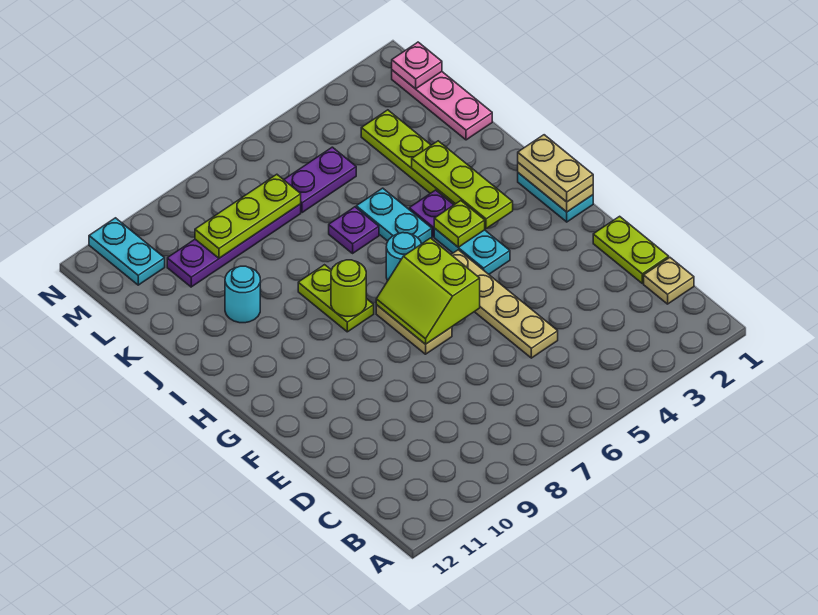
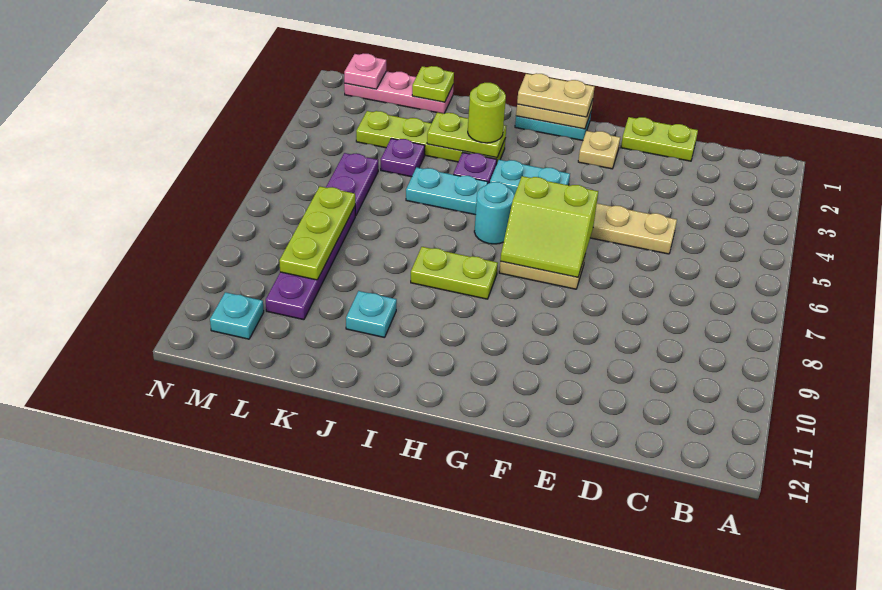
tan plate C1 level 1 -> tan plate F2 level 1
lime plate H3:J3 level 2 -> lime plate I3:J3 level 2
lime plate H4 level 2 -> lime plate K1 level 2
lime round brick H8 level 2 -> lime round brick I3 level 3
purple plate J6 level 1 -> purple plate K4 level 1
cyan round brick J10 level 1 -> cyan plate J10 level 1
cyan plate M11:N11 level 1 -> cyan plate M11 level 1

